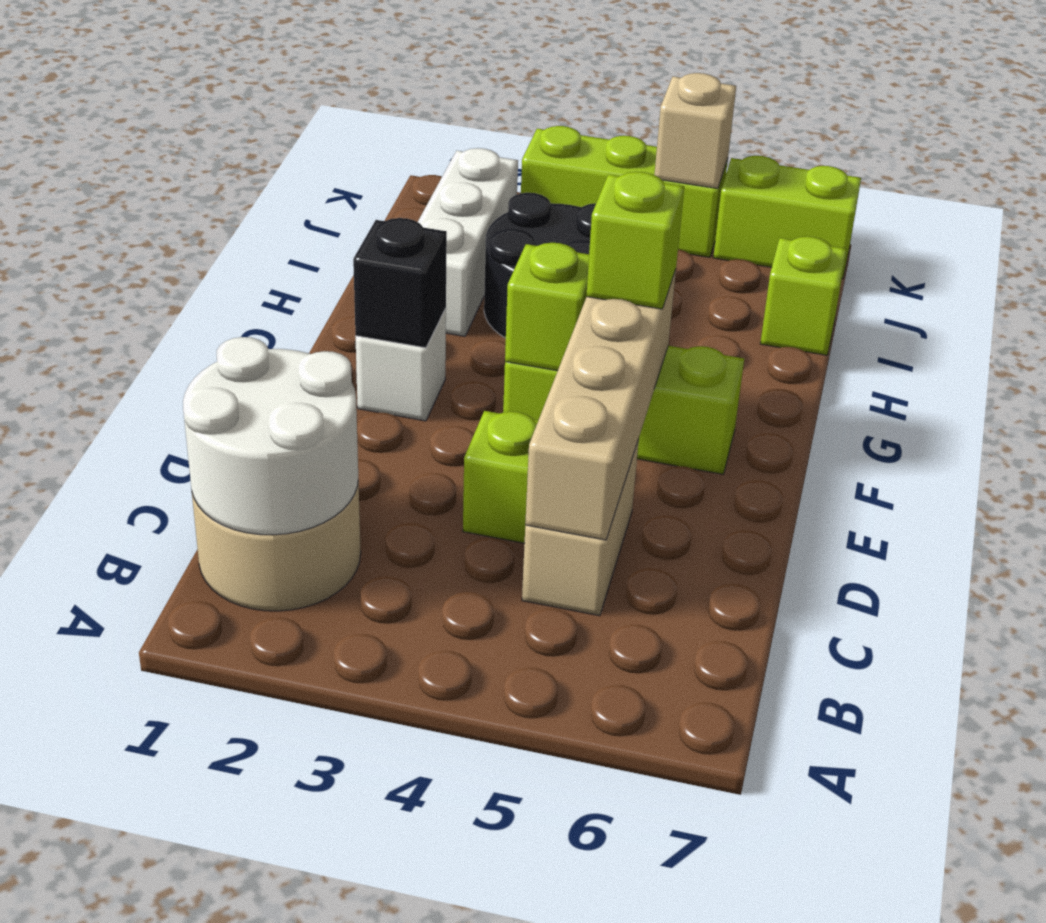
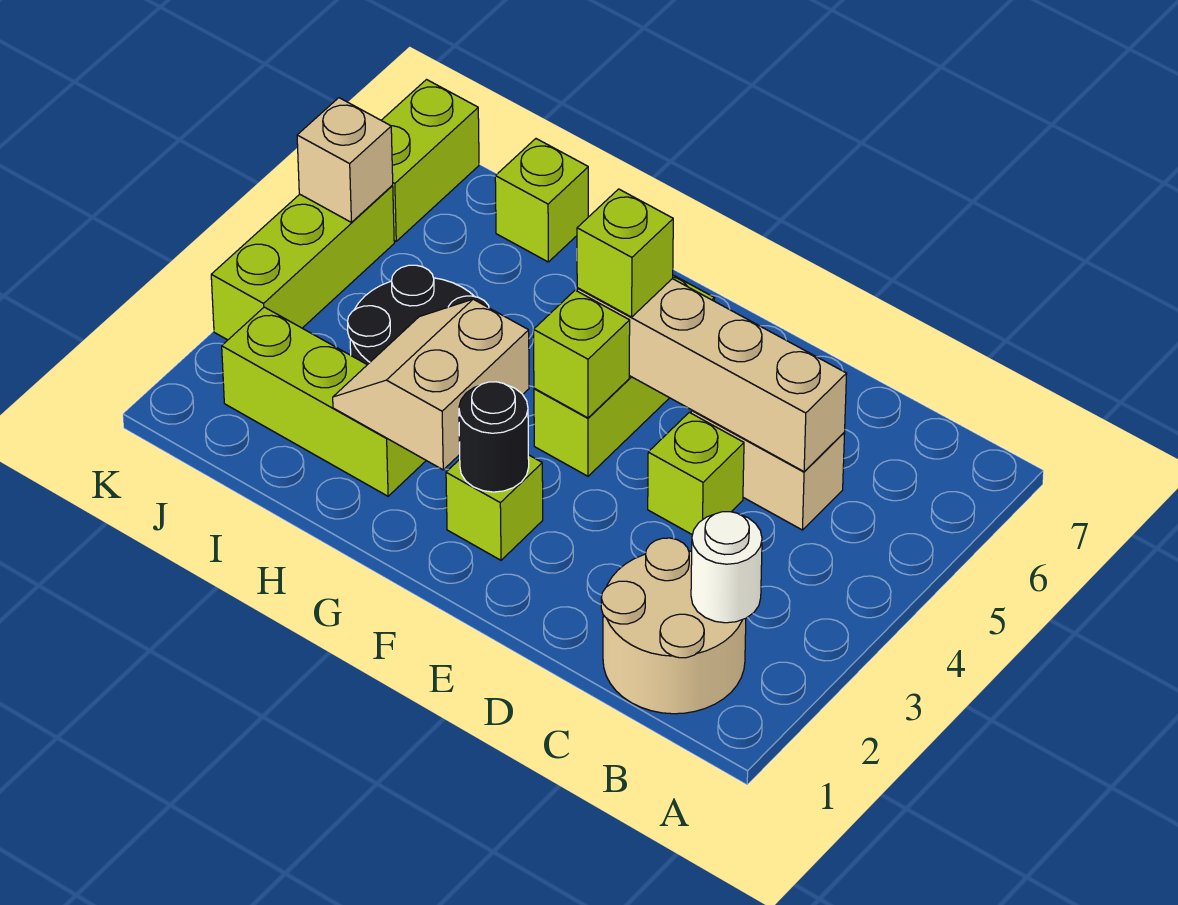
white round brick B1:C2 level 2 -> white round brick B2 level 2
white brick F2 level 1 -> lime brick F2 level 1
black brick F2 level 2 -> black round brick F2 level 2
none -> tan slope G2:H3 level 2 top G
white brick H2:J2 level 1 -> lime brick H2:J2 level 1

